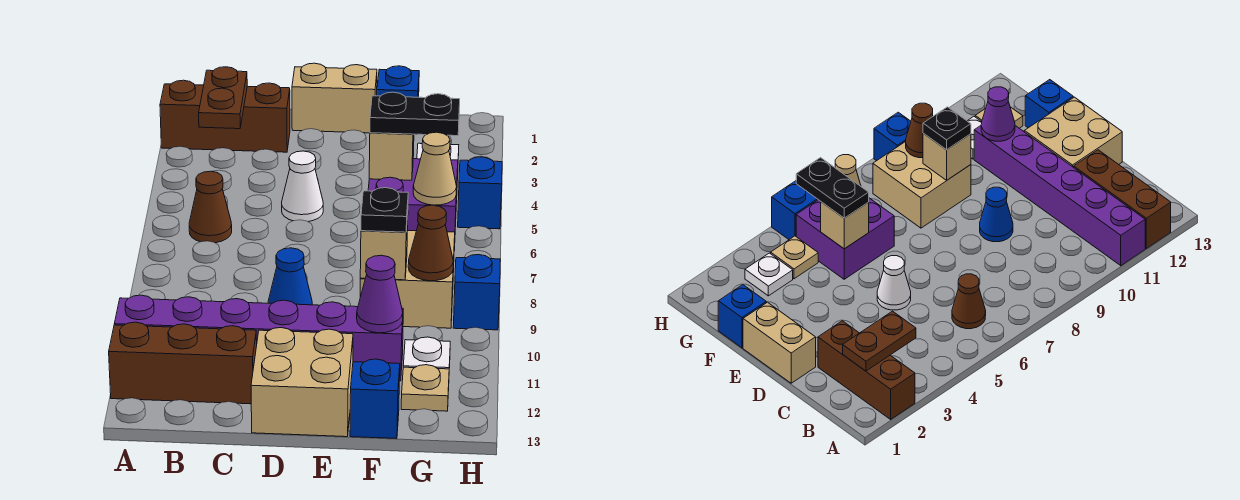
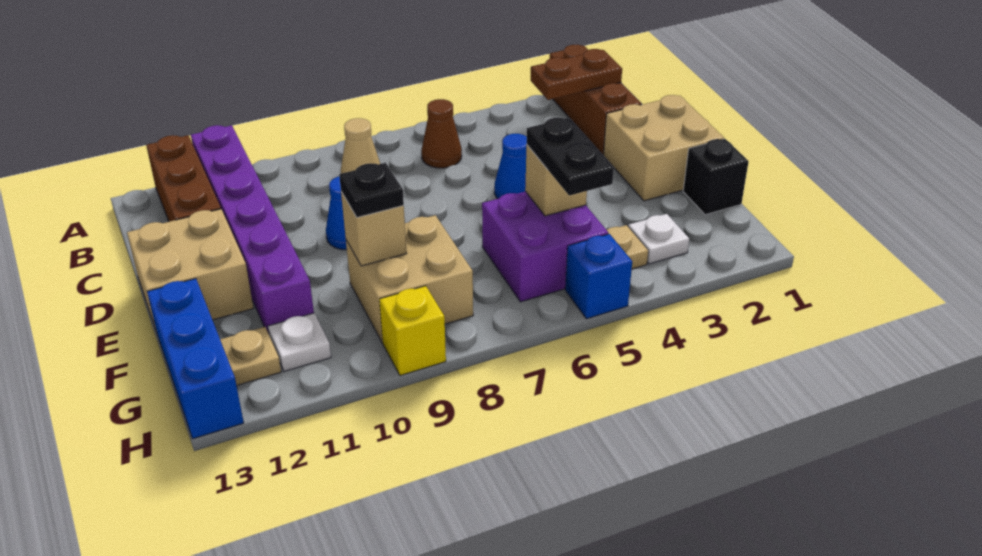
tan brick D1:E1 level 1 -> tan brick D1:E2 level 1
white cone D5 level 1 -> blue cone D5 level 1
blue brick F1 level 1 -> black brick F1 level 1
purple cone F11 level 2 -> none
blue brick F13 level 1 -> blue brick F13:H13 level 1
tan cone G6 level 2 -> tan cone B8 level 1
brown cone G9 level 2 -> none
blue brick H9 level 1 -> yellow brick H9 level 1

